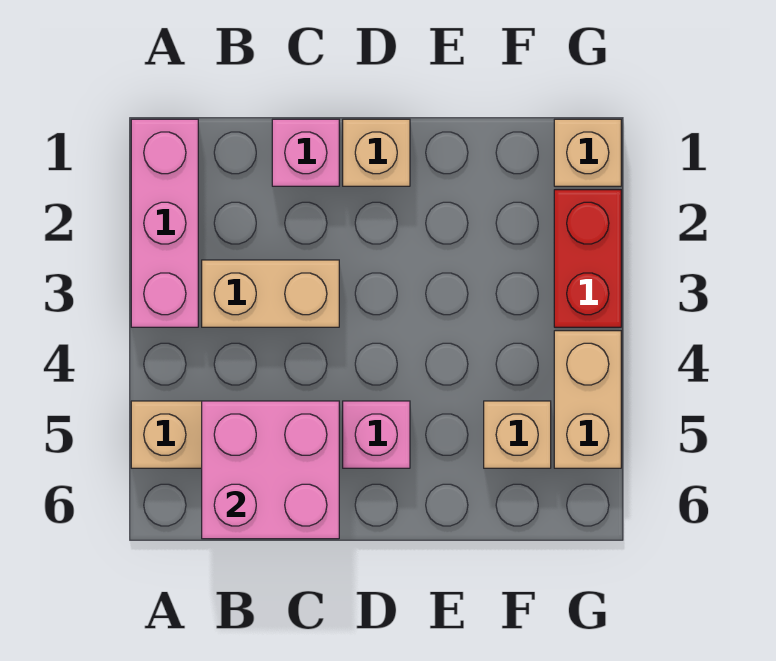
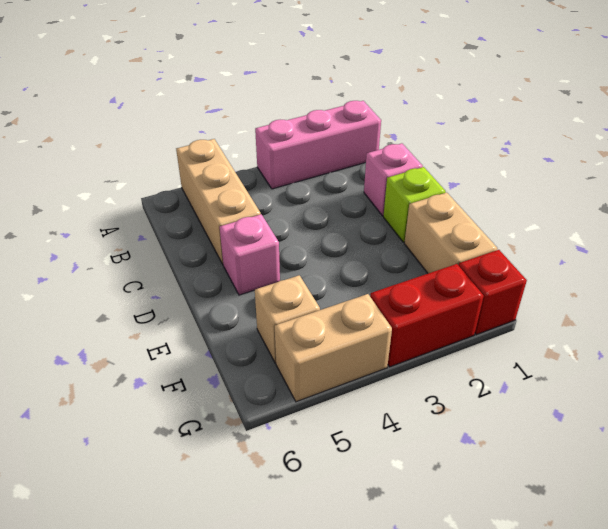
tan brick B3:C3 level 1 -> tan brick E1:F1 level 1
pink brick B5:C6 level 2 -> none
tan brick D1 level 1 -> lime brick D1 level 1
tan brick G1 level 1 -> red brick G1 level 1

